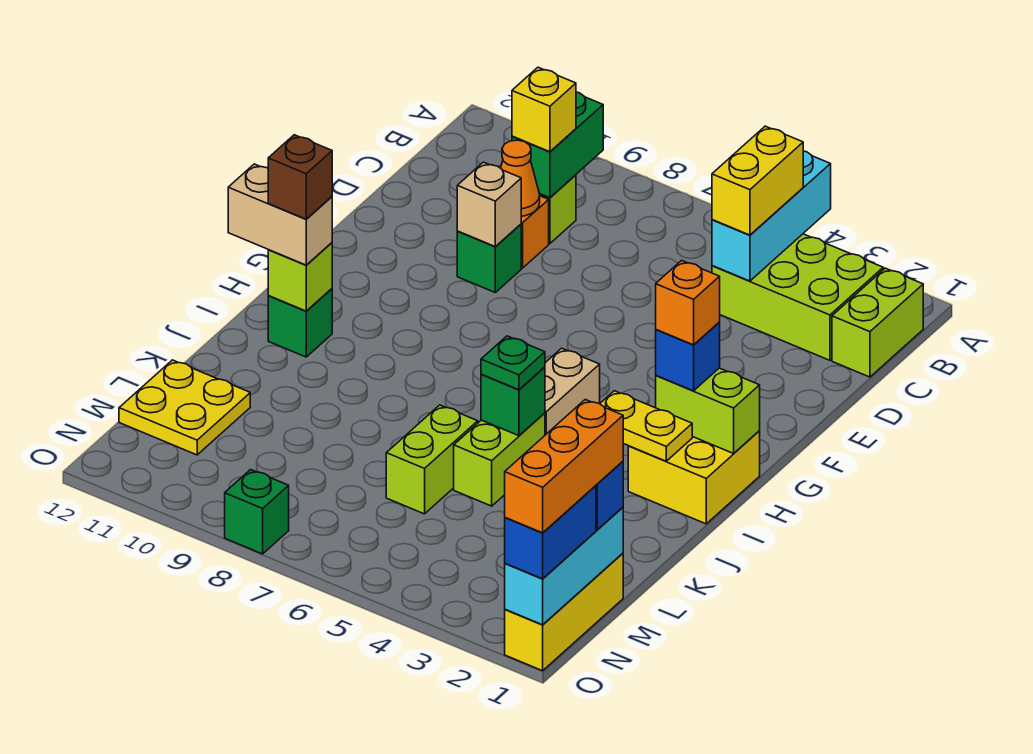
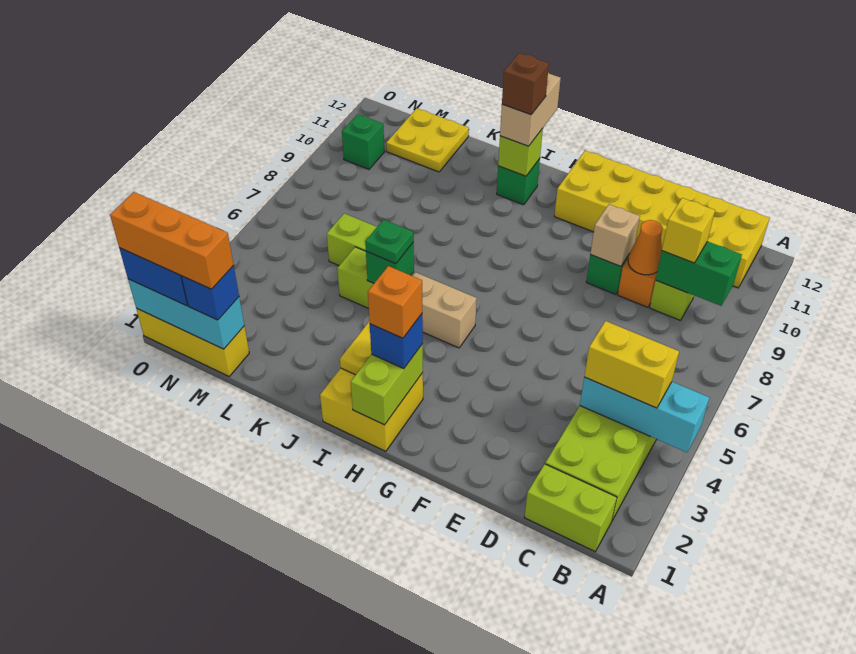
none -> yellow brick B11:G12 level 1
green brick O8 level 1 -> green brick N10 level 1

